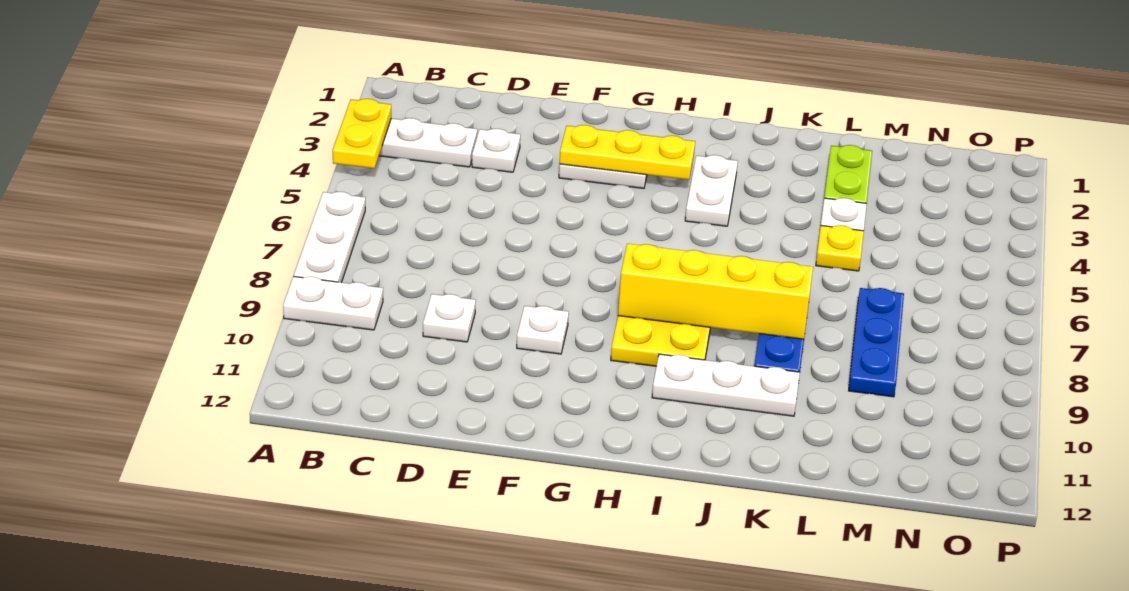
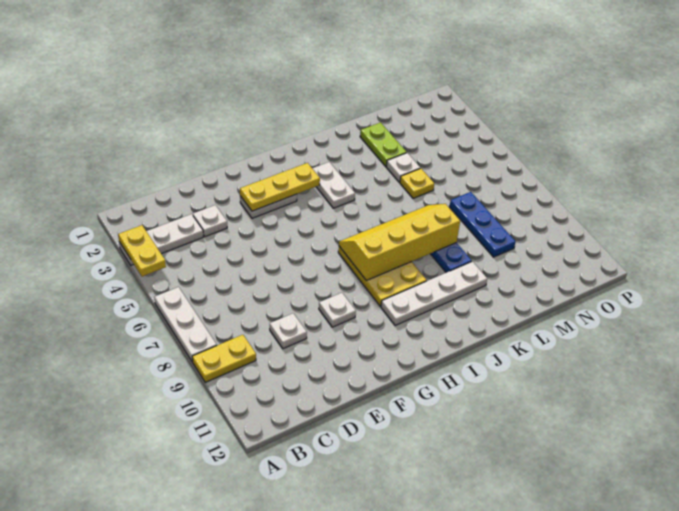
white plate A9:B9 level 1 -> yellow plate A9:B9 level 1
white plate I10:K10 level 1 -> white plate H10:K10 level 1

